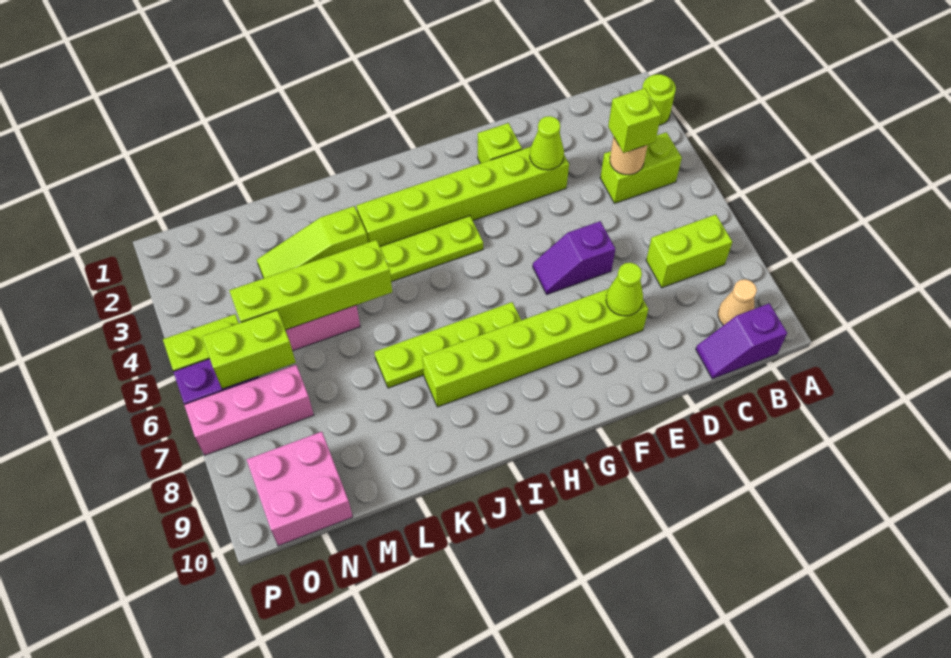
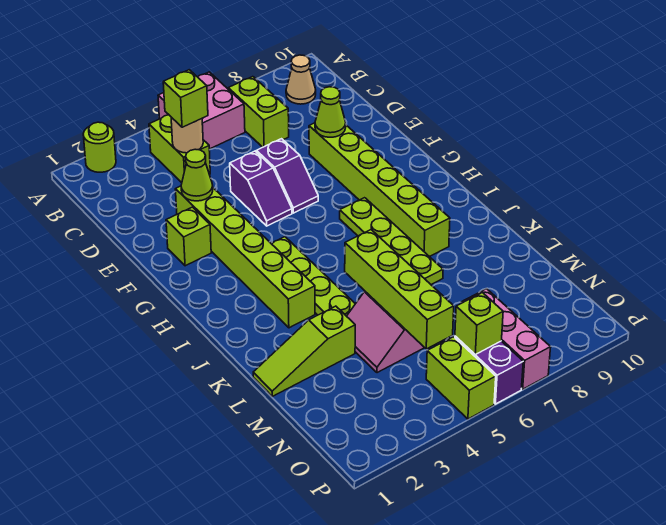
purple slope B10:C10 level 1 top B -> purple slope E5:F5 level 1 top E
lime slope K3:M3 level 1 top K -> lime slope L1:L3 level 1 top 3
lime brick N6:O6 level 2 -> lime brick O6 level 2
pink brick N9:O10 level 1 -> pink brick A5:B6 level 1

